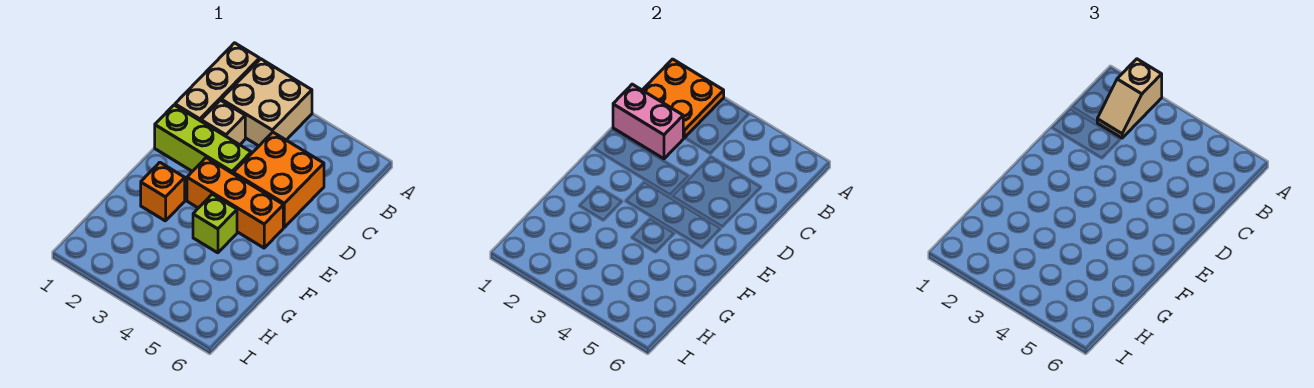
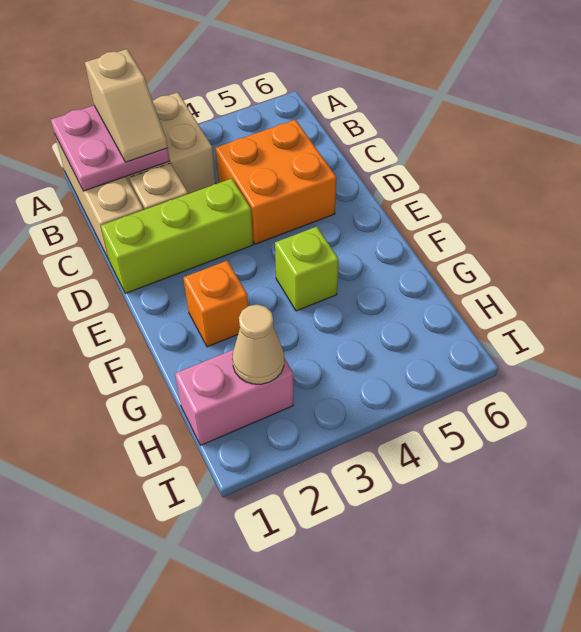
orange plate A1:B2 level 2 -> pink plate A1:B2 level 2
pink brick C1:C2 level 2 -> pink brick H1:H2 level 1
orange brick E3:E5 level 1 -> none
none -> tan cone H2 level 2

